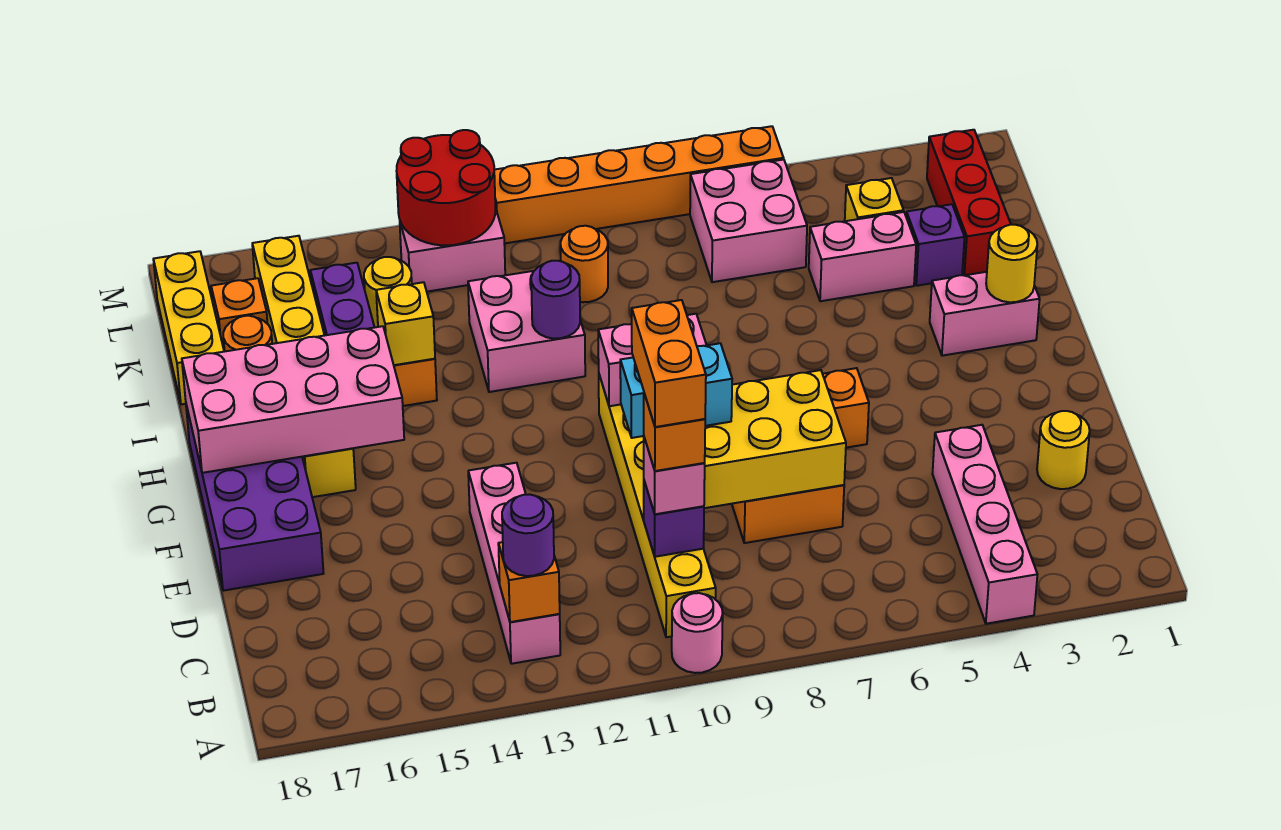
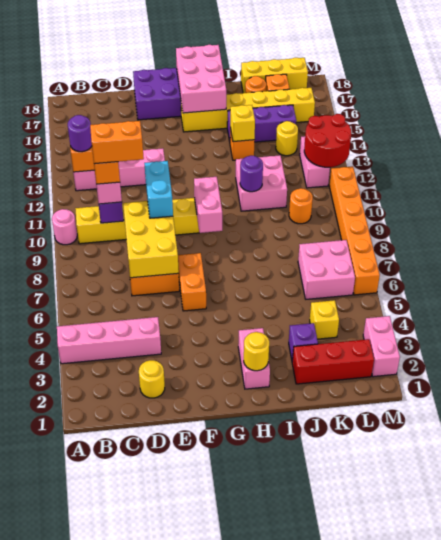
pink brick G15:H18 level 2 -> pink brick G16:H18 level 2
pink brick J4:J5 level 1 -> pink brick M2:M3 level 1

